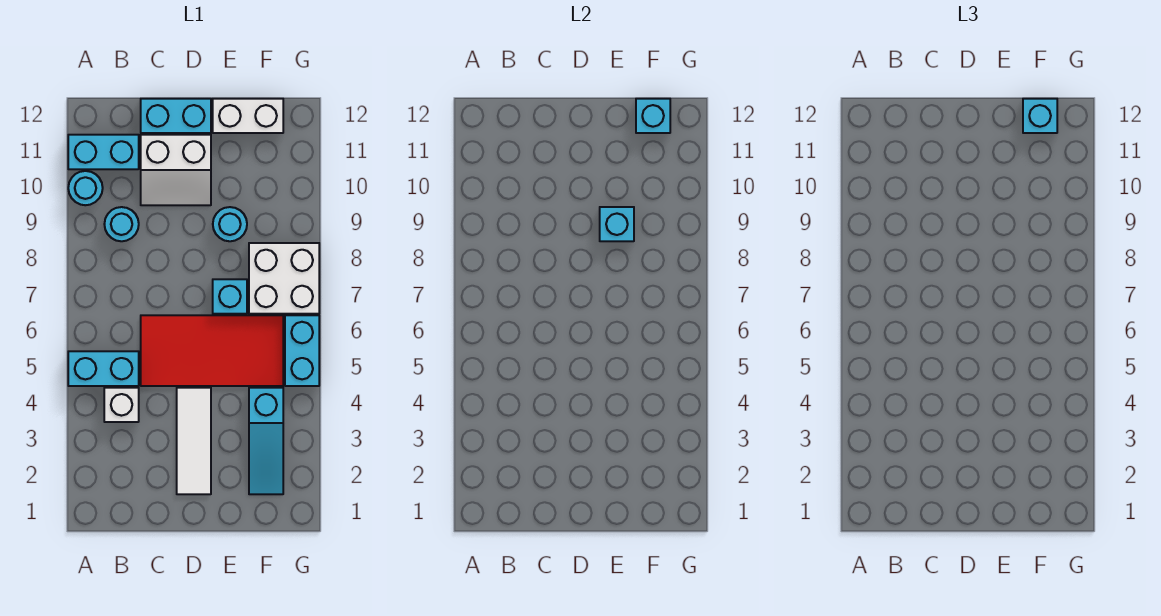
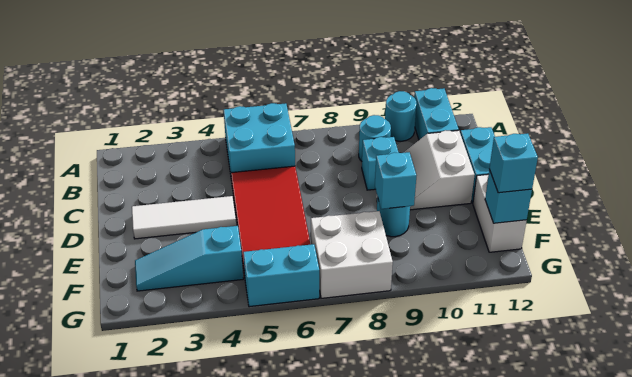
cyan brick A5:B5 level 1 -> cyan brick A5:B6 level 1
white brick B4 level 1 -> none
cyan brick E7 level 1 -> cyan brick C9 level 1

